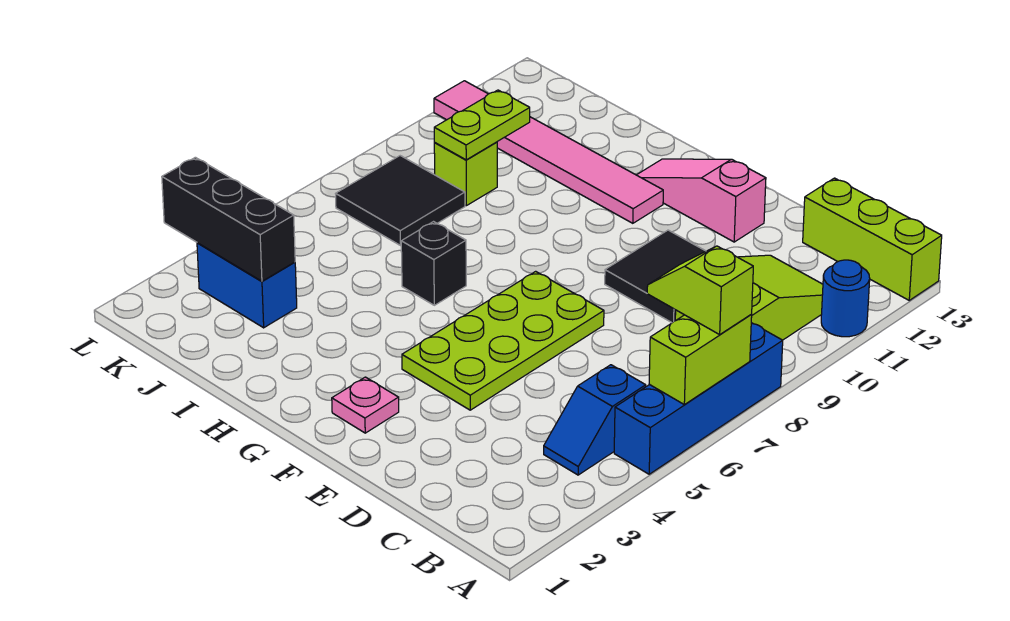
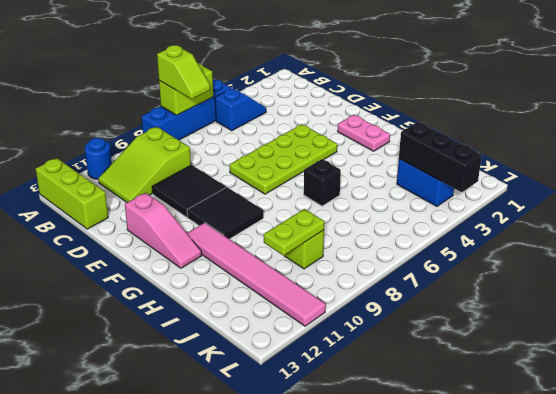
pink plate F2 level 1 -> pink plate F2:G2 level 1
black tile J7:K8 level 1 -> black tile F9:G10 level 1

